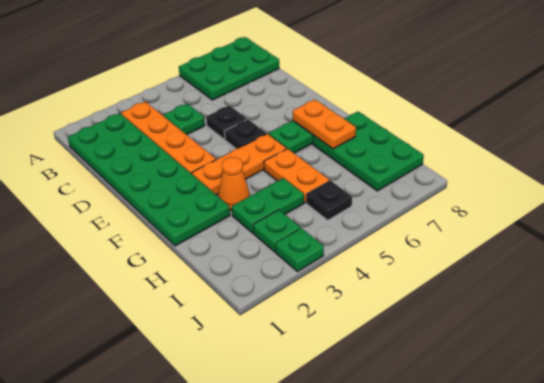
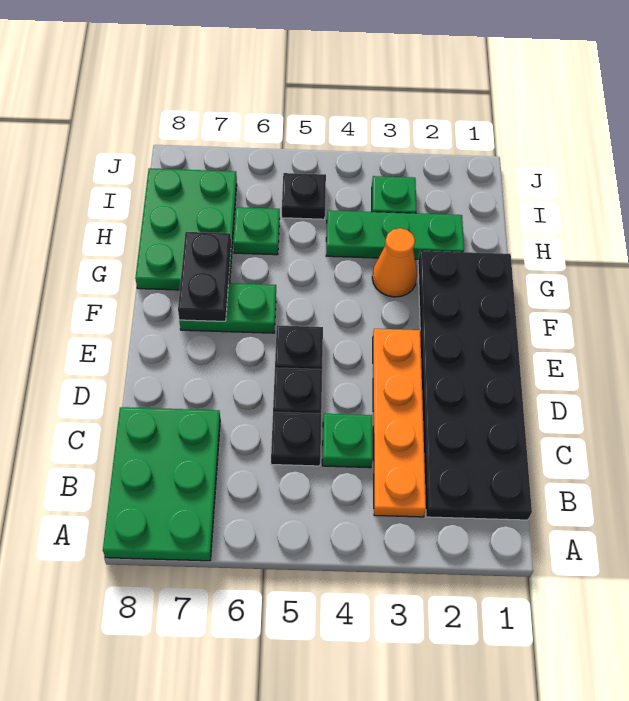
green plate A6:B8 level 1 -> green plate A7:C8 level 1
green plate B1:G2 level 1 -> black plate B1:G2 level 1
none -> black plate C5 level 1
orange plate F3:F5 level 1 -> none
orange plate F7:G7 level 2 -> black plate F7:G7 level 2
orange plate G5:H5 level 1 -> none
green plate H3:H4 level 1 -> green plate H2:H4 level 1
green plate J3 level 1 -> green plate H6 level 1

